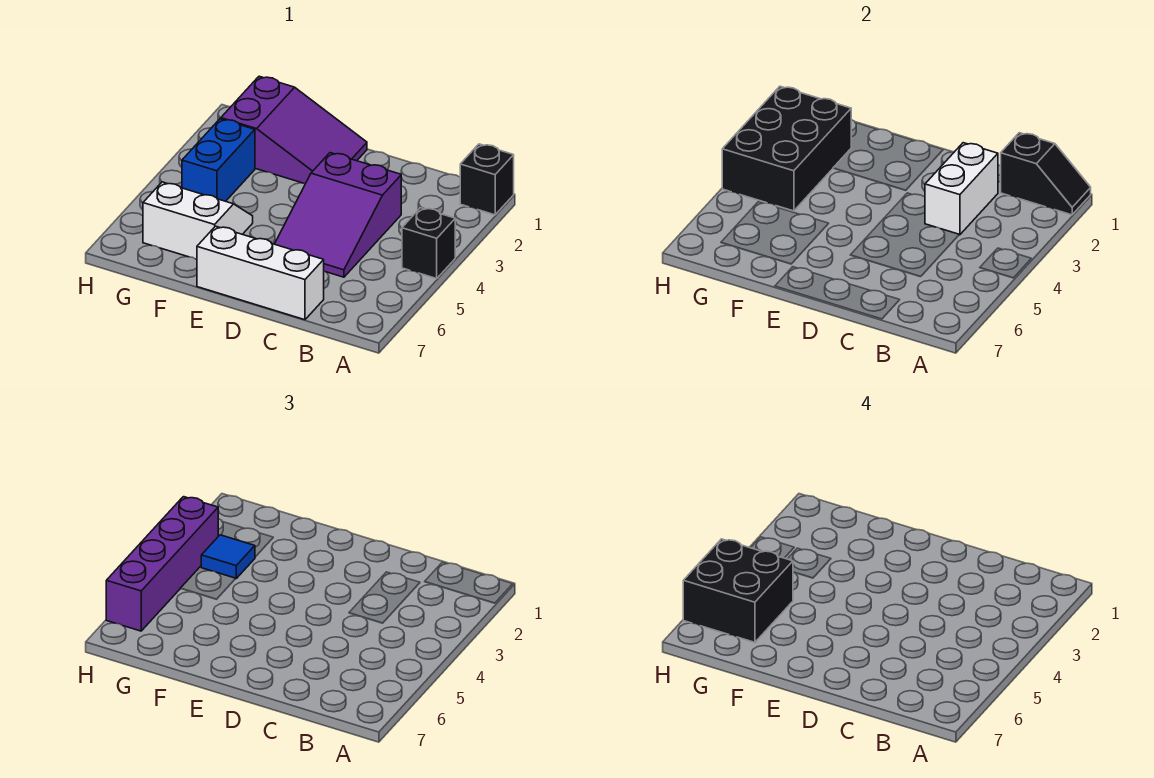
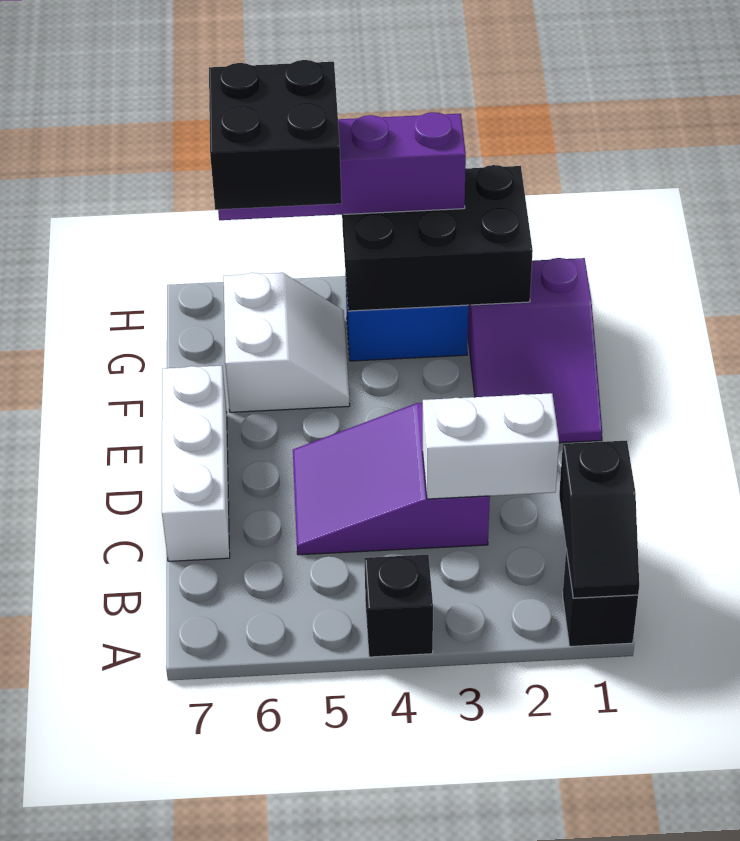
blue tile G3 level 3 -> none

